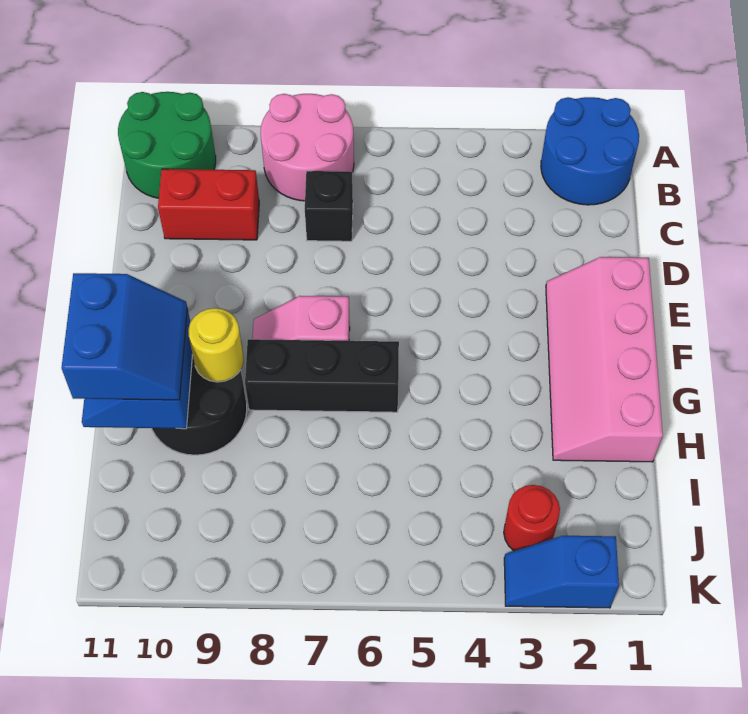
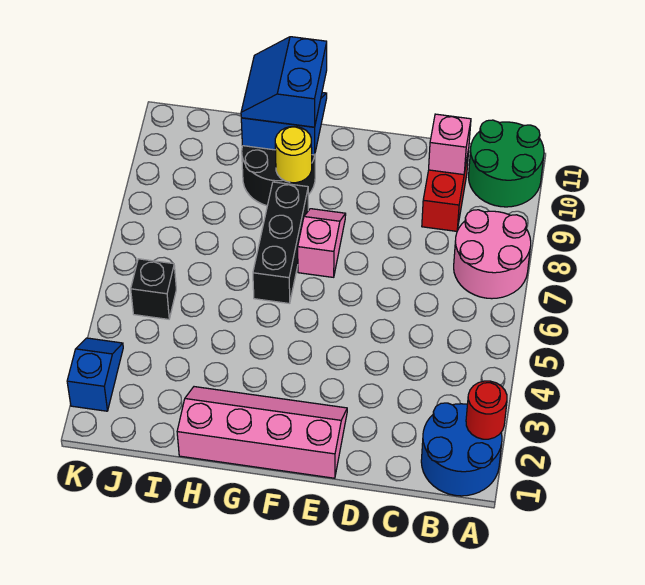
black brick C7 level 1 -> black brick J5 level 1
none -> pink brick C10 level 2
blue slope G10:H11 level 3 top 11 -> blue slope G10:H11 level 3 top G
red round brick J3 level 1 -> red round brick A2 level 2

